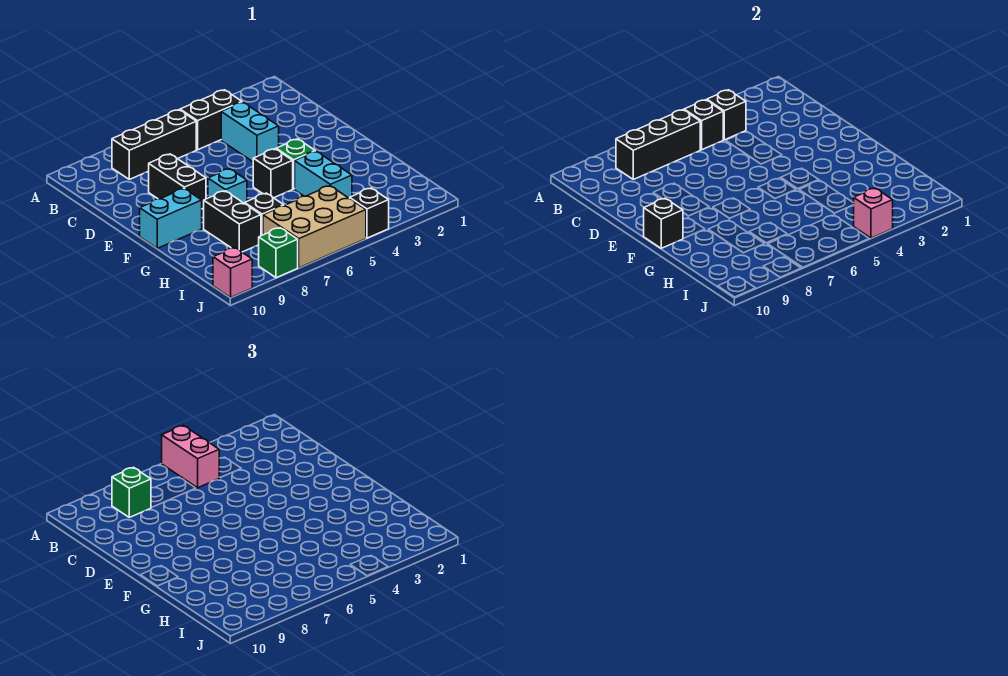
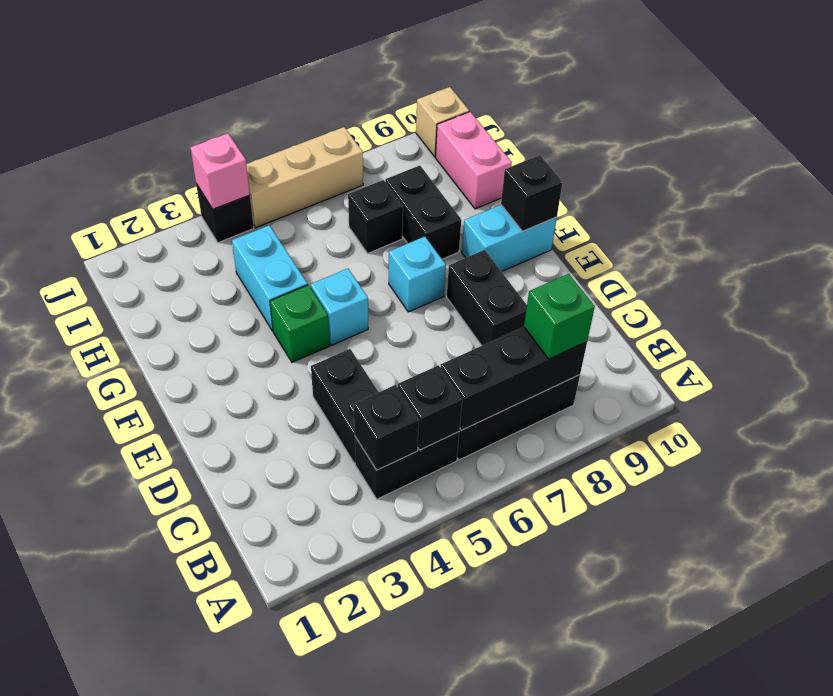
pink brick A5:B5 level 3 -> pink brick H10:I10 level 1
cyan brick C4:D4 level 1 -> black brick C4:D4 level 1
black brick F5 level 1 -> cyan brick F5 level 1
tan brick I5:J7 level 1 -> tan brick J5:J7 level 1
green brick J8 level 1 -> none
pink brick J10 level 1 -> tan brick J10 level 1

